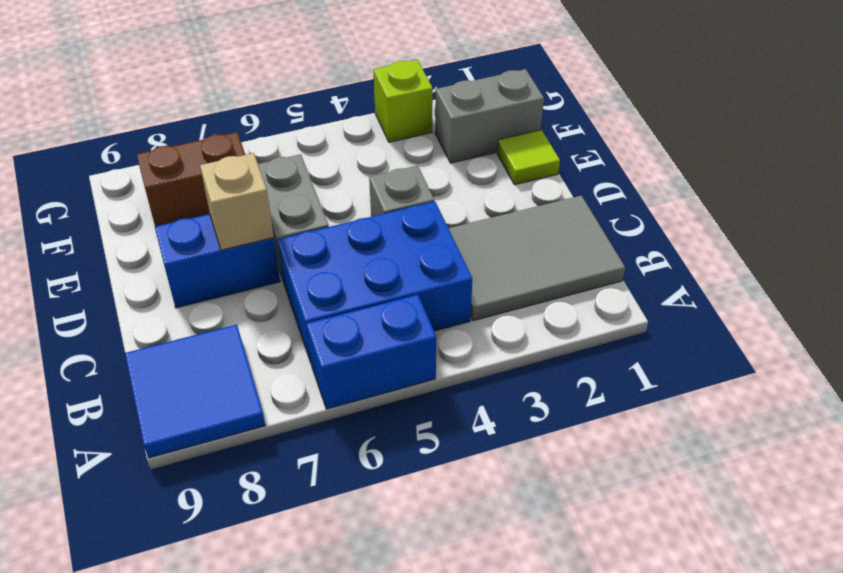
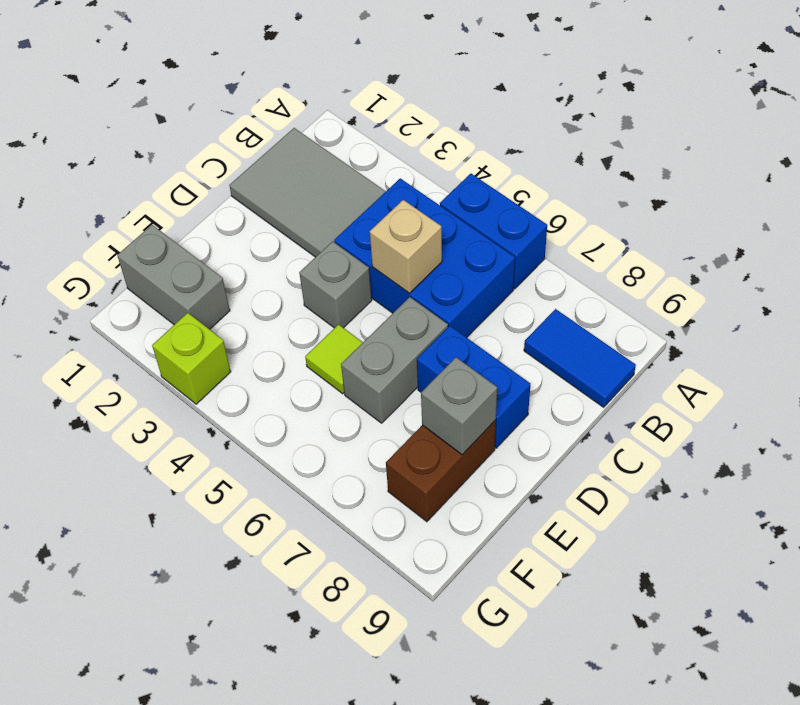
blue tile A8:B9 level 1 -> blue tile B8:B9 level 1
tan brick D7 level 2 -> tan brick C5 level 2
lime tile E1 level 1 -> lime tile E5 level 1
none -> grey brick E8 level 2
brown brick F7:F8 level 1 -> brown brick E8:F8 level 1

